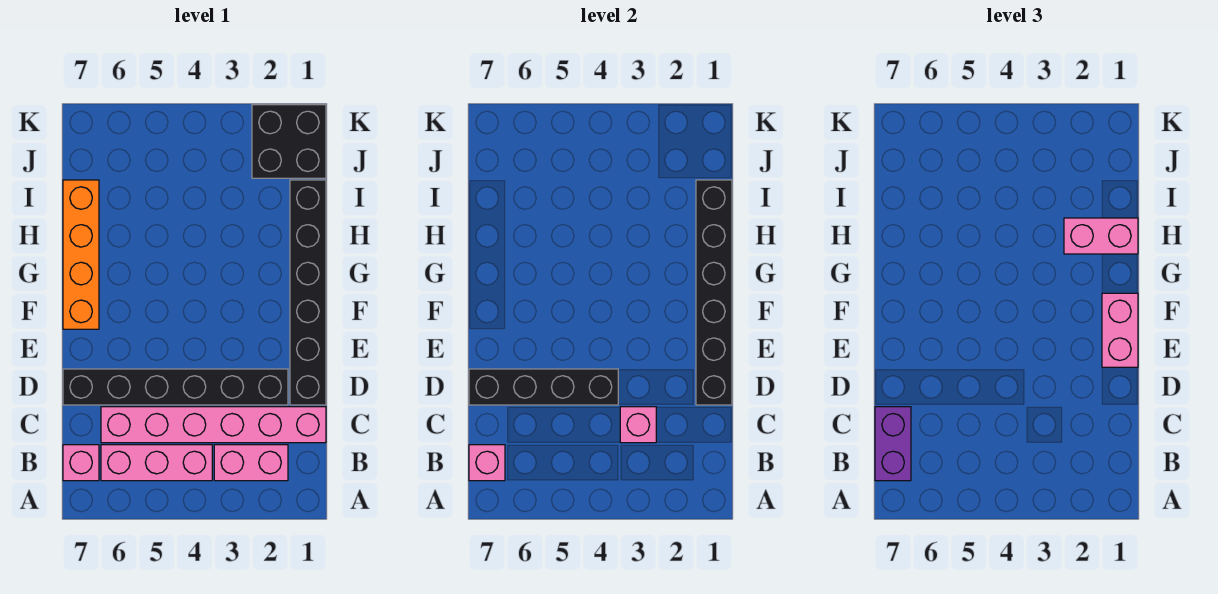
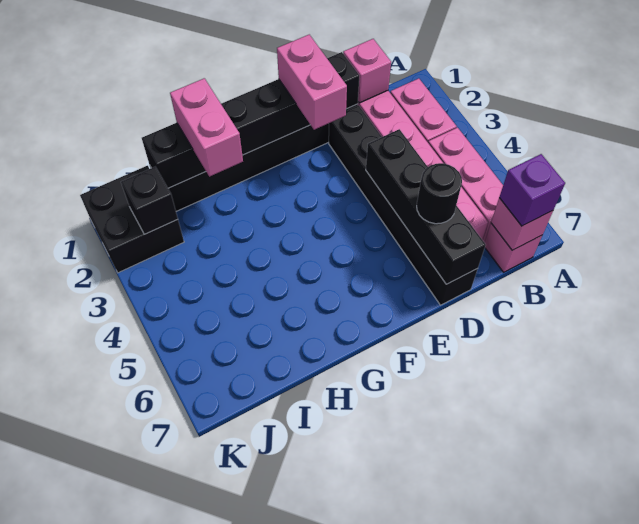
purple brick B7:C7 level 3 -> purple brick B7 level 3
pink brick C3 level 2 -> pink brick C1 level 2
none -> black round brick D6 level 3
pink brick E1:F1 level 3 -> pink brick E1:E2 level 3
orange brick F7:I7 level 1 -> none
none -> black brick J2 level 2

